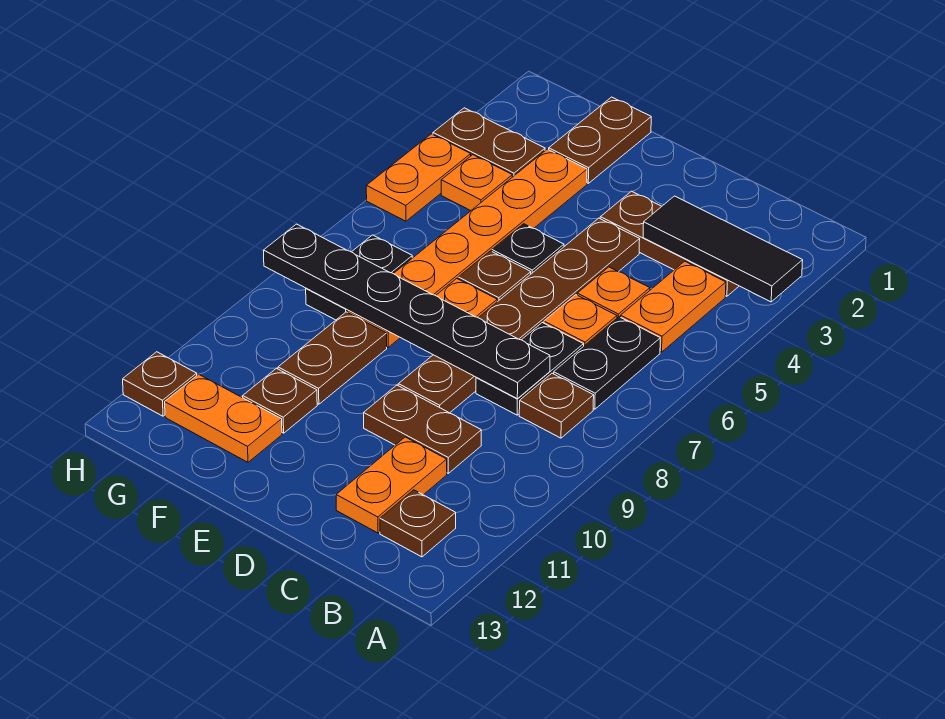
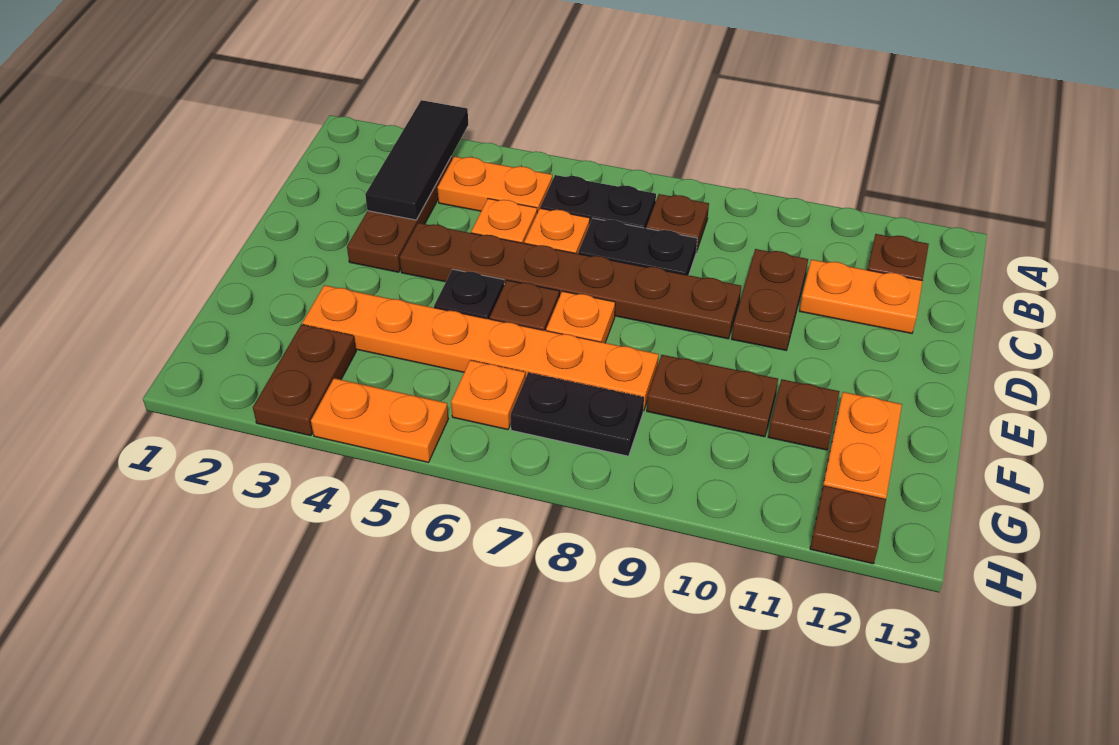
black plate C8:H8 level 2 -> none
brown plate F1:F2 level 1 -> none
orange plate G4 level 1 -> orange plate G6 level 1

